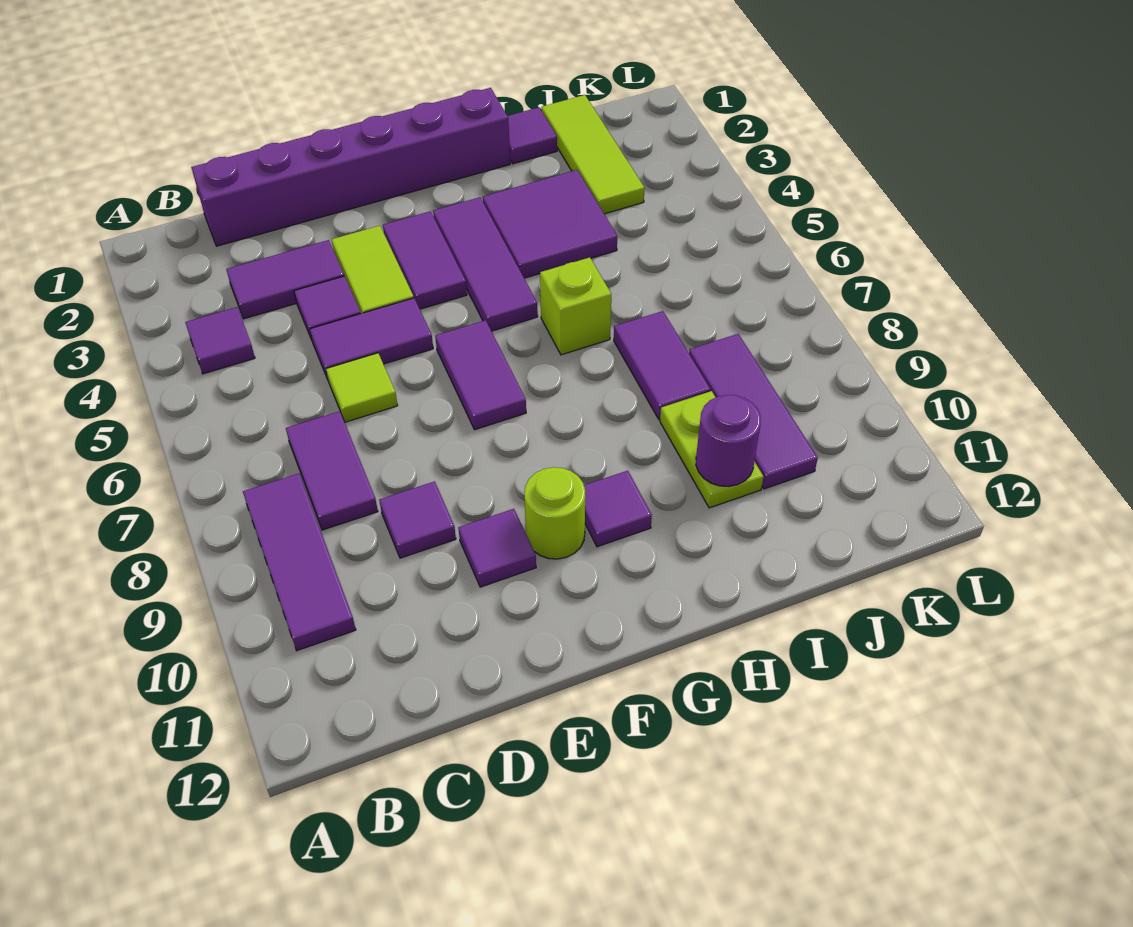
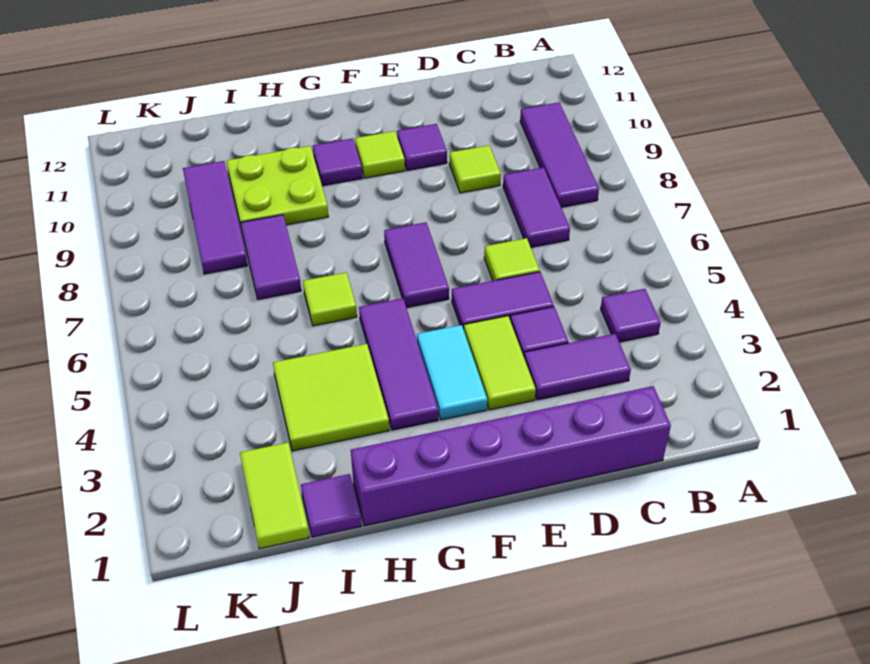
purple tile D9 level 1 -> lime tile D9 level 1
purple tile F3:F4 level 1 -> cyan tile F3:F4 level 1
lime round brick F10 level 1 -> lime tile F10 level 1
purple tile H3:I4 level 1 -> lime tile H3:I4 level 1
lime brick H6 level 1 -> lime tile H6 level 1
lime plate I9:I10 level 1 -> lime plate H9:I10 level 1
purple round brick I10 level 2 -> none
lime tile J1:J3 level 1 -> lime tile J1:J2 level 1

